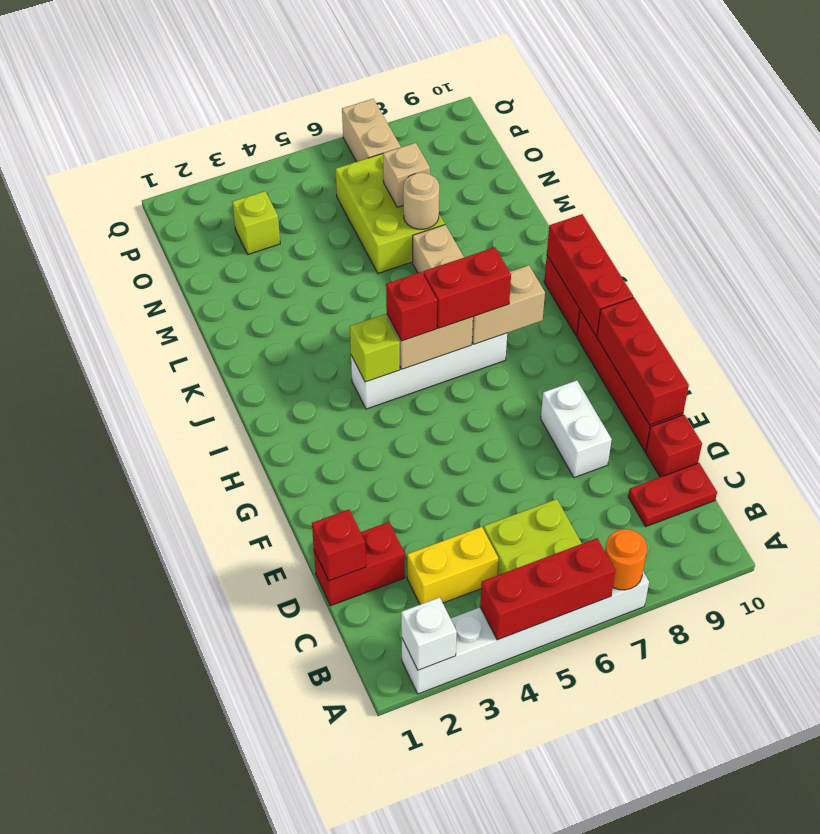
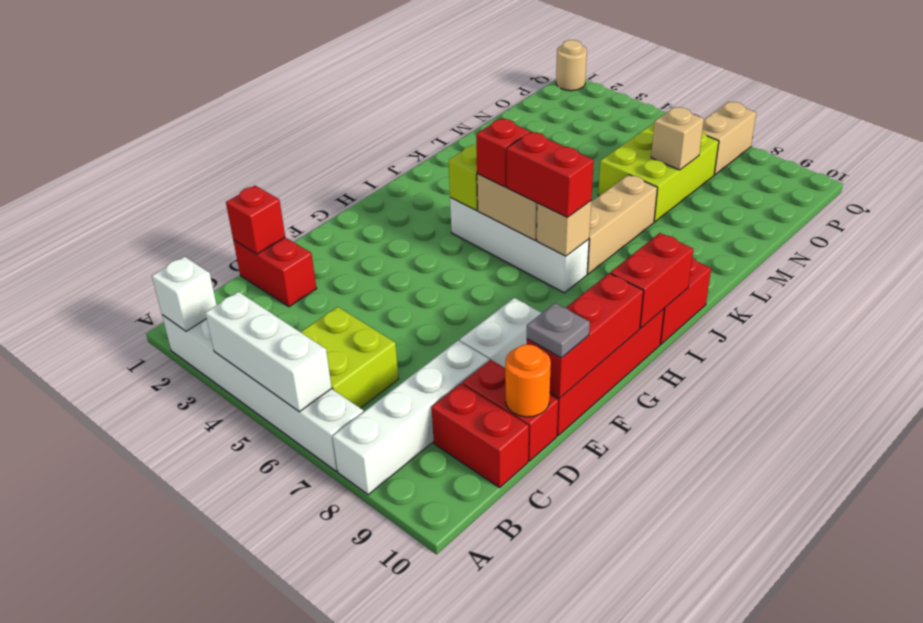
red brick A4:A6 level 2 -> white brick A4:A6 level 2
orange round brick A7 level 2 -> orange round brick D10 level 2
none -> white brick A8:D8 level 1
yellow brick C3:C4 level 1 -> none
red plate C9:C10 level 1 -> red brick C9:C10 level 1
red brick D10 level 1 -> red brick D9:D10 level 1
none -> grey plate E10 level 3
red brick H10:J10 level 2 -> red brick H10:I10 level 2
tan brick I7:I8 level 2 -> tan brick I7 level 2
tan round brick M7 level 2 -> tan round brick Q1 level 1
lime brick O3 level 1 -> none

